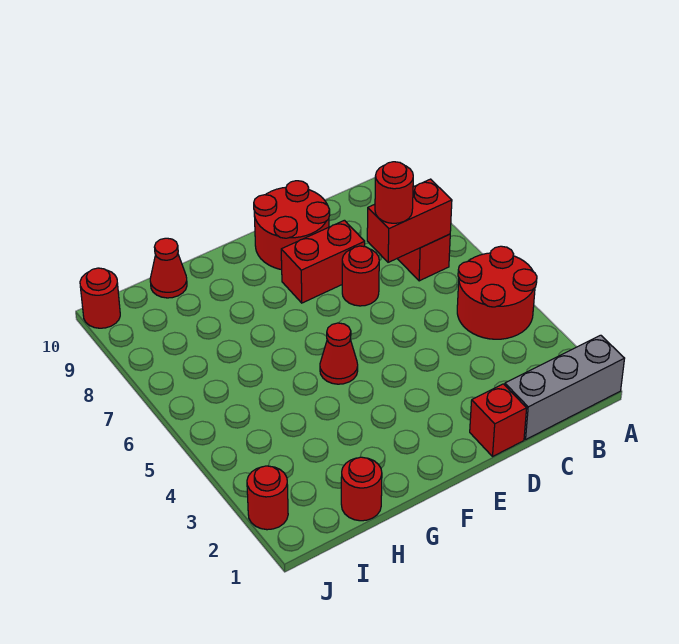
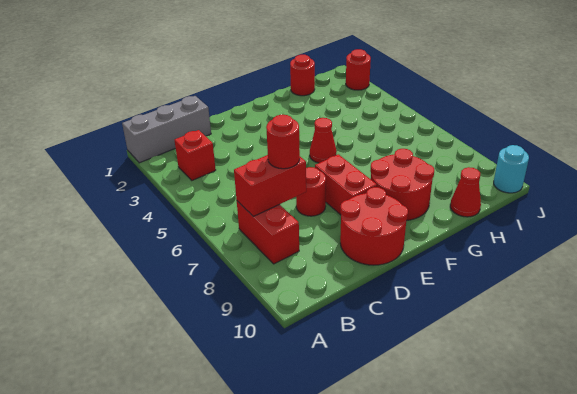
red round brick A4:B5 level 1 -> red round brick F8:G9 level 1
red brick D1 level 1 -> red brick B3 level 1
red brick D8:E8 level 1 -> red brick E7:E8 level 1
red round brick J10 level 1 -> cyan round brick J10 level 1

